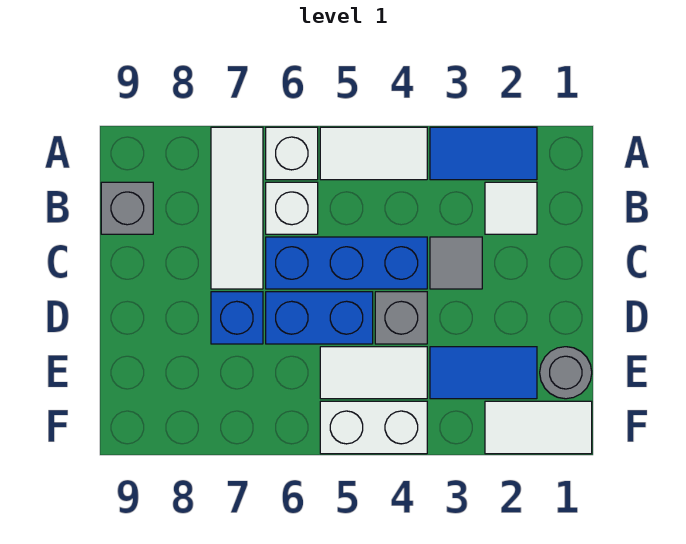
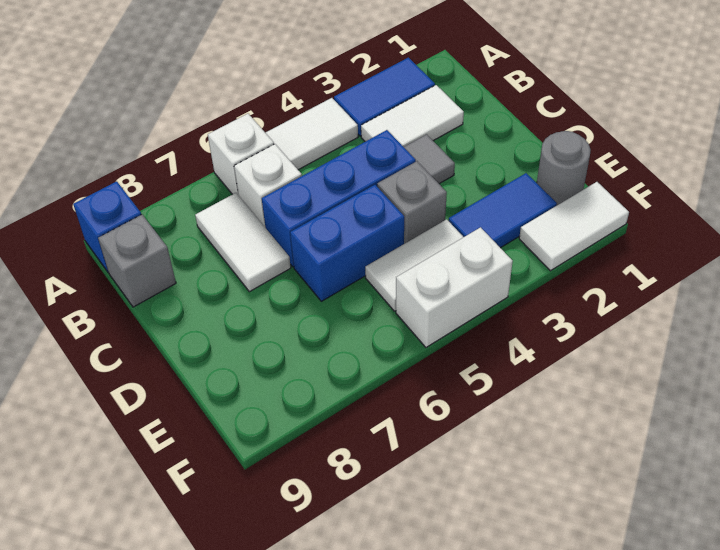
white tile A7:C7 level 1 -> white tile B7:C7 level 1
white tile B2 level 1 -> white tile B2:B3 level 1
blue brick D7 level 1 -> blue brick A9 level 1

